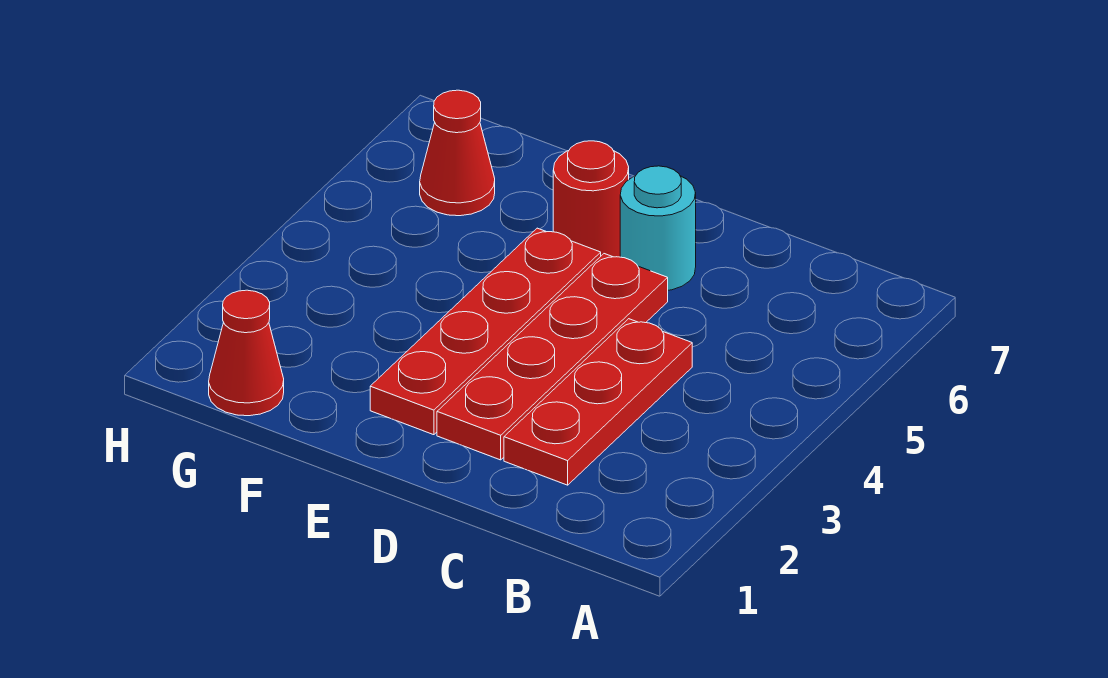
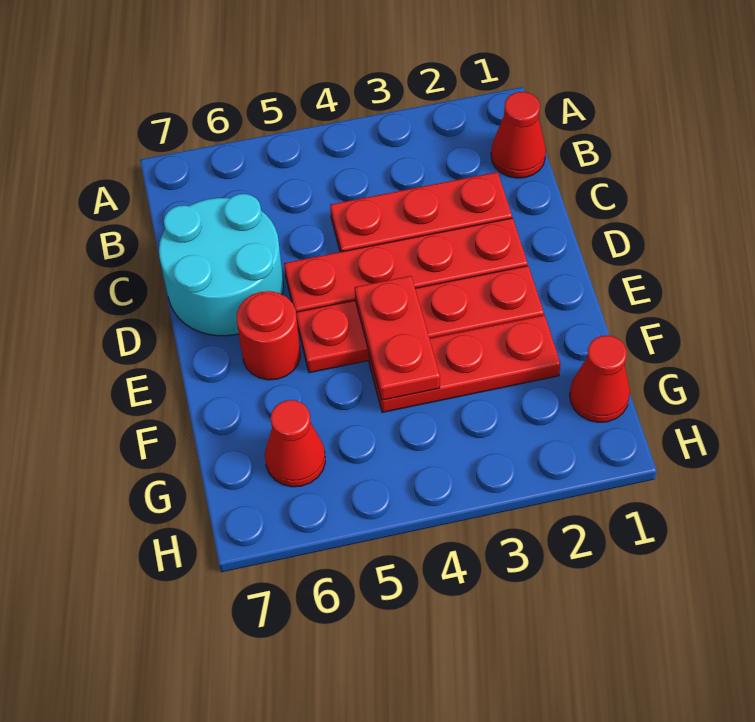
none -> red cone B1 level 1
cyan round brick D6 level 1 -> cyan round brick C6:D7 level 1
none -> red plate E4:F4 level 2
none -> red plate F2:F4 level 1

